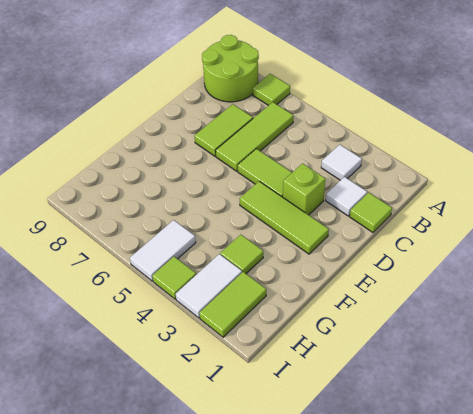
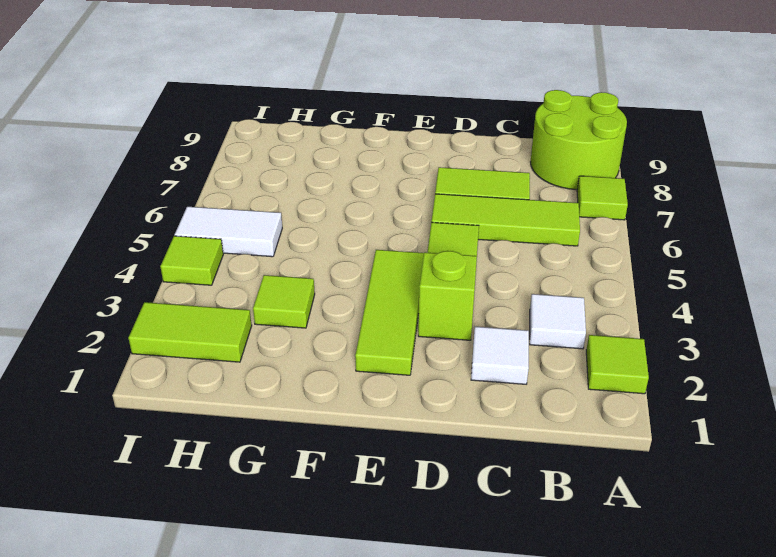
lime tile C1 level 1 -> lime tile A2 level 1
white tile H3:I3 level 1 -> none

